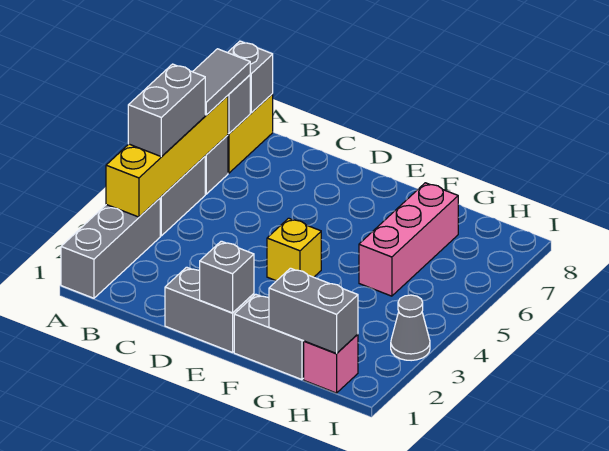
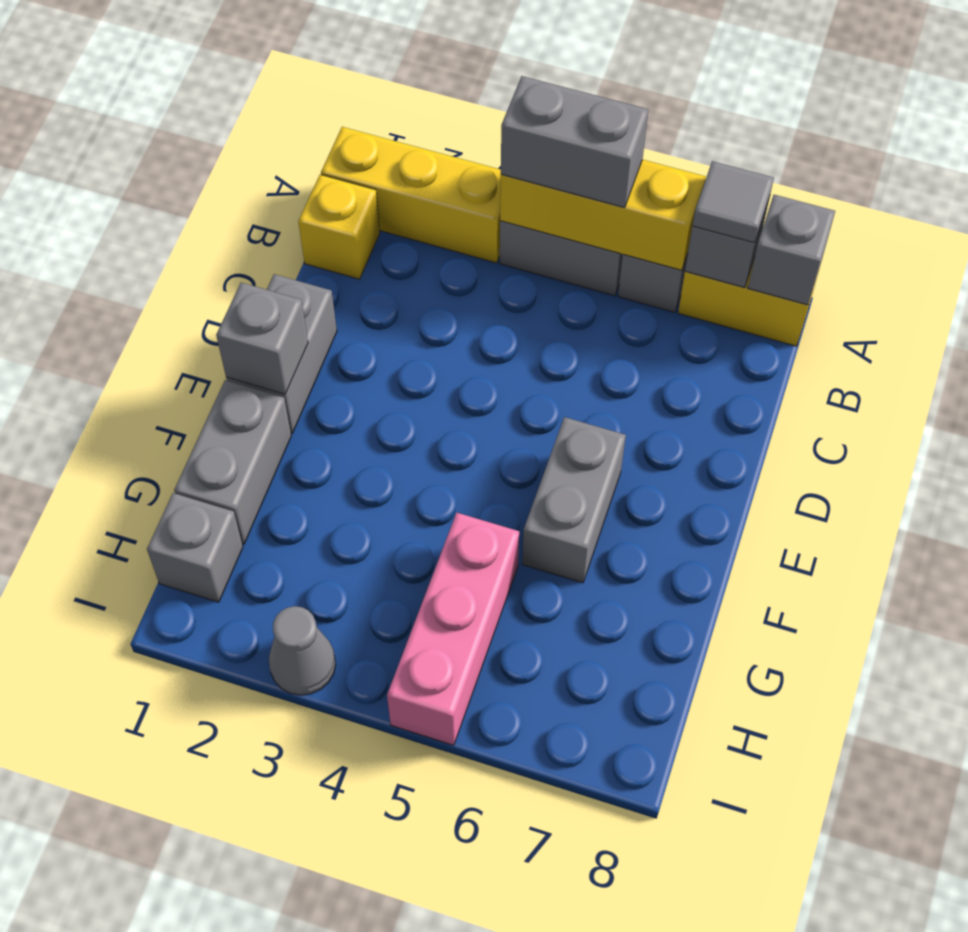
grey brick A1:A3 level 1 -> yellow brick A1:A3 level 1
yellow brick A3:A6 level 2 -> yellow brick A4:A6 level 2
grey tile A6:A7 level 3 -> grey tile A7 level 3
yellow brick E4 level 1 -> yellow brick B1 level 1
grey brick G1:H1 level 2 -> grey brick E6:F6 level 1
pink brick G5:G7 level 1 -> pink brick G5:I5 level 1
pink brick H1 level 1 -> grey brick H1 level 1

